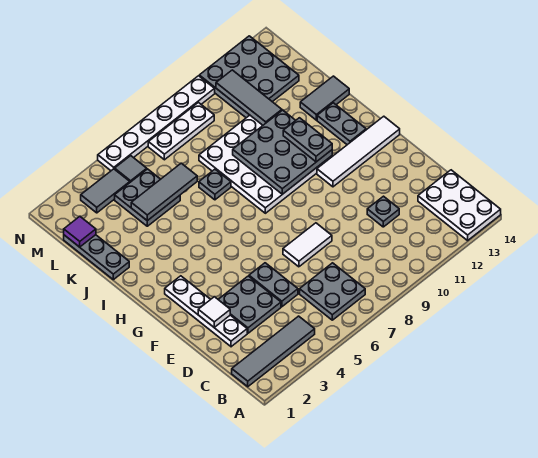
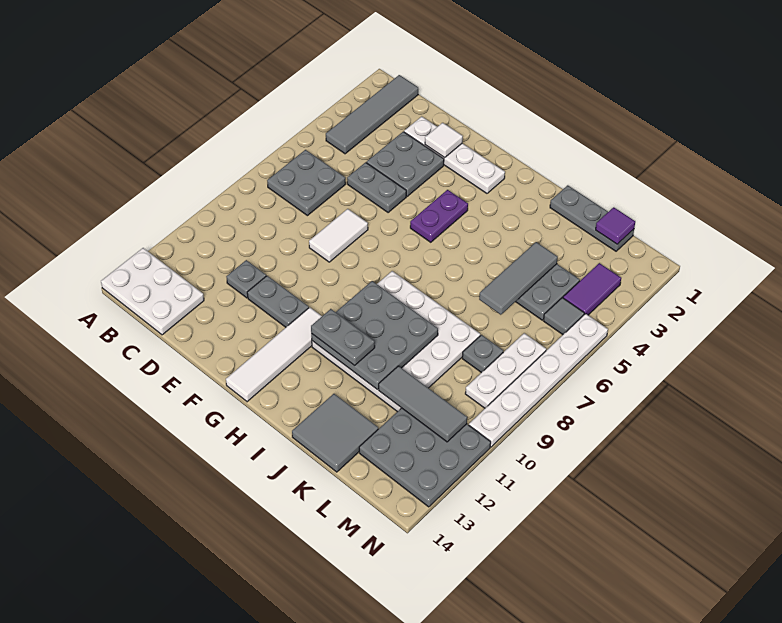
none -> purple plate G4:G5 level 1
grey plate H13:I13 level 1 -> grey plate E11:F11 level 1
grey plate J7 level 1 -> grey plate L8 level 1
grey tile J13:J14 level 1 -> grey tile J13:K14 level 1
grey tile M3:M4 level 1 -> purple tile M3:M4 level 1

